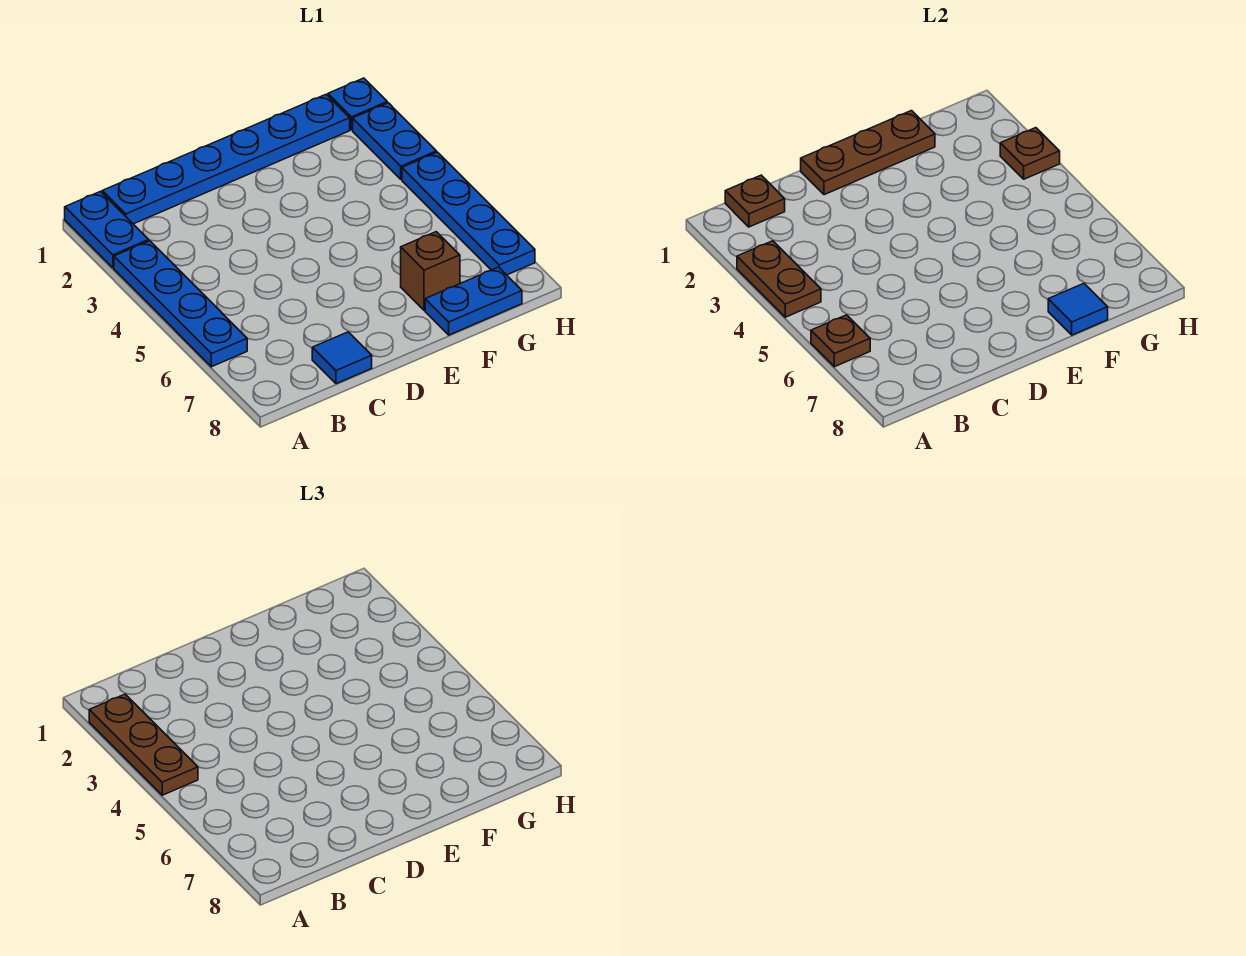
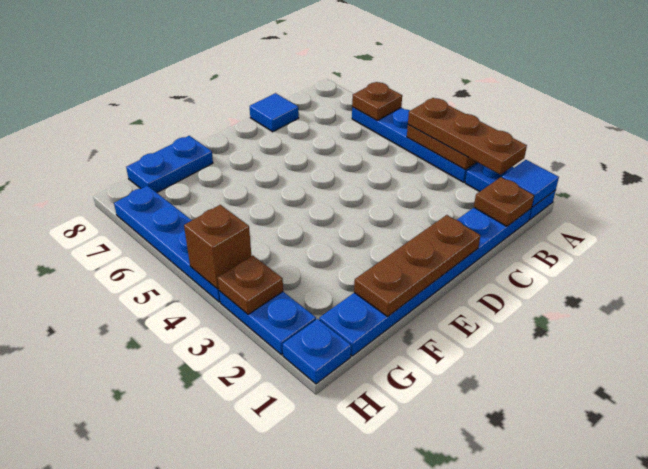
brown brick F7 level 1 -> brown brick H4 level 2
blue tile F8 level 2 -> blue tile A1 level 2

